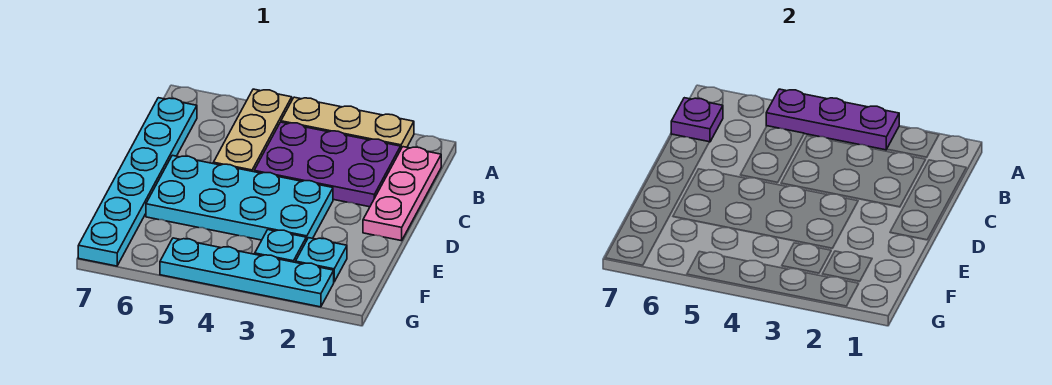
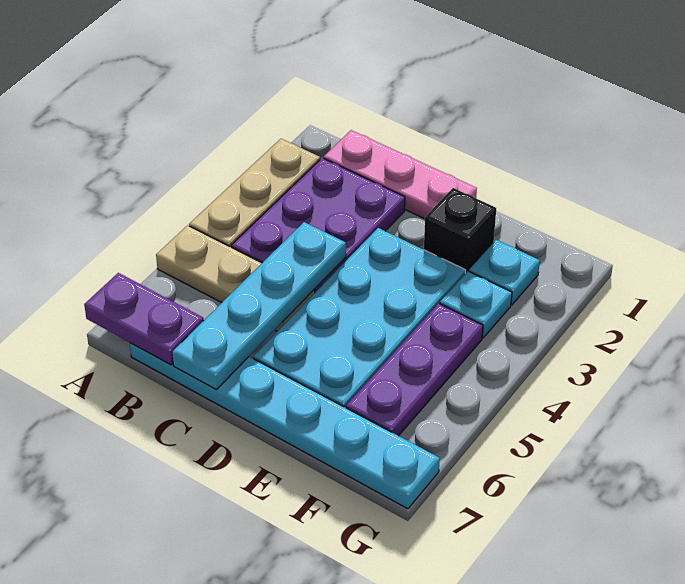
purple plate A3:A5 level 2 -> purple plate F4:F6 level 1
purple plate B7 level 2 -> purple plate A7:B7 level 2
none -> black brick E2 level 1
cyan plate G2:G5 level 1 -> cyan plate C4:C7 level 2

